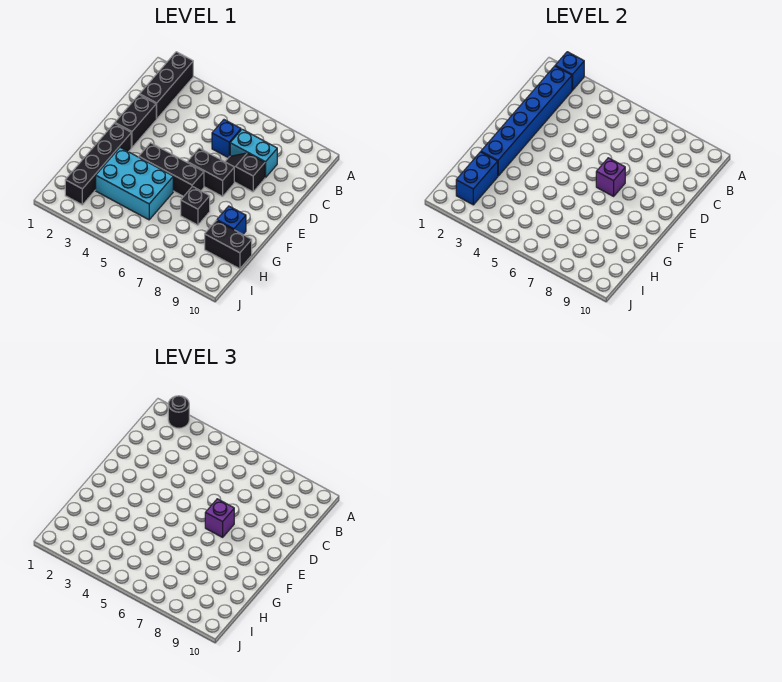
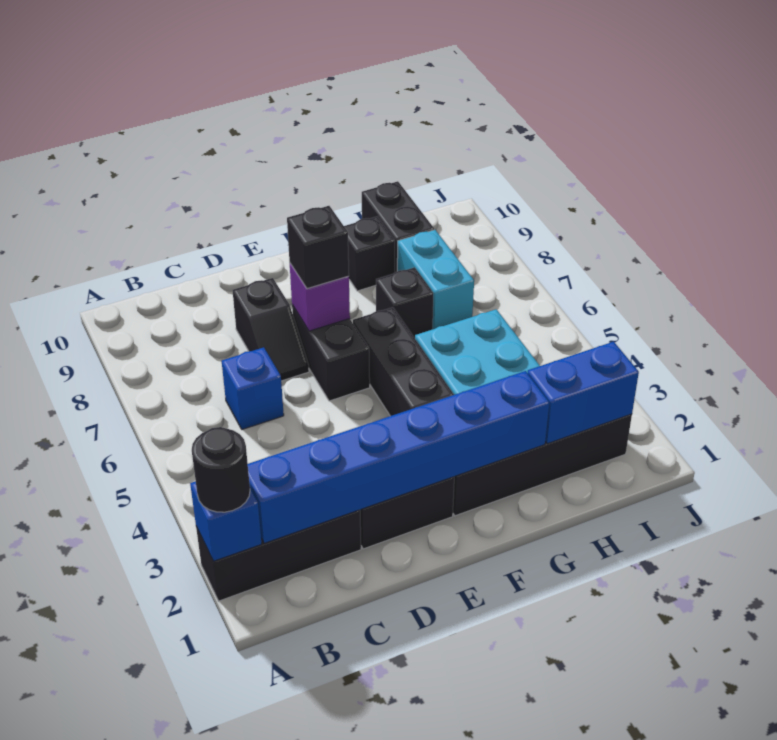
cyan brick C7:C8 level 1 -> cyan brick H7:H8 level 1
purple brick E7 level 3 -> black brick E7 level 3
blue brick G9 level 1 -> black brick G9 level 1

